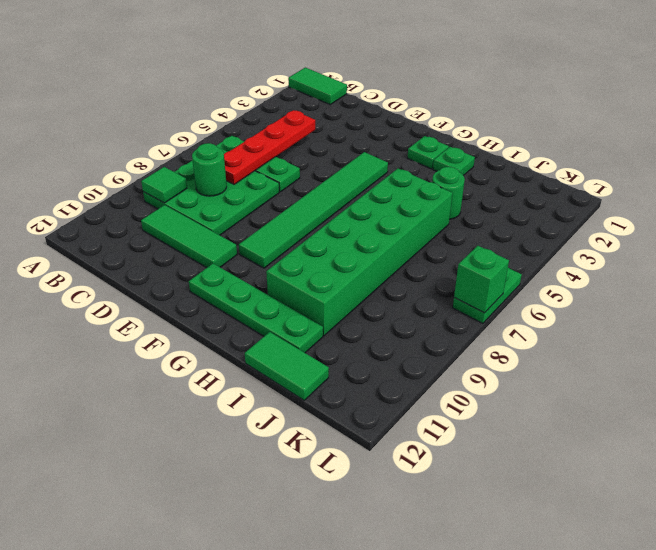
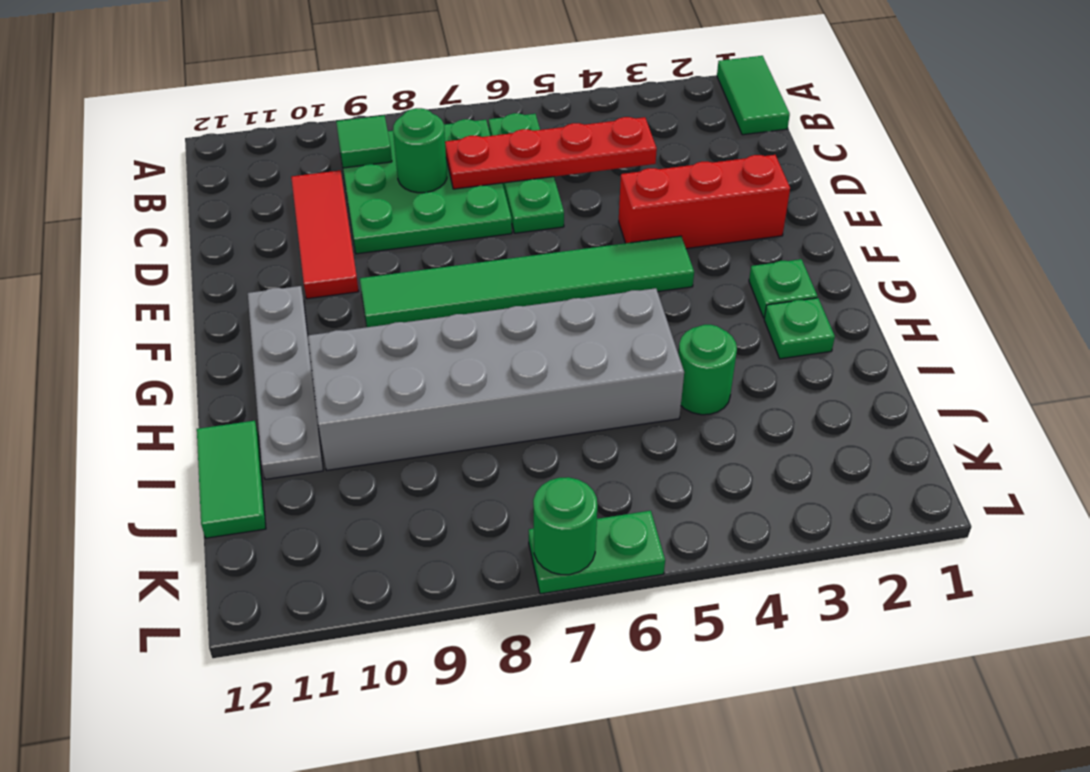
green tile C10:E10 level 1 -> red tile C10:E10 level 1
none -> red brick E2:E4 level 1
green plate F11:I11 level 1 -> grey plate F11:I11 level 1
green brick H5:I10 level 1 -> grey brick H5:I10 level 1
green brick L7 level 2 -> green round brick L7 level 2

